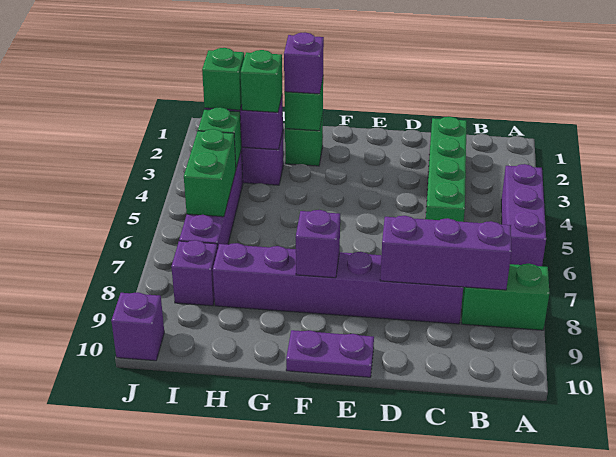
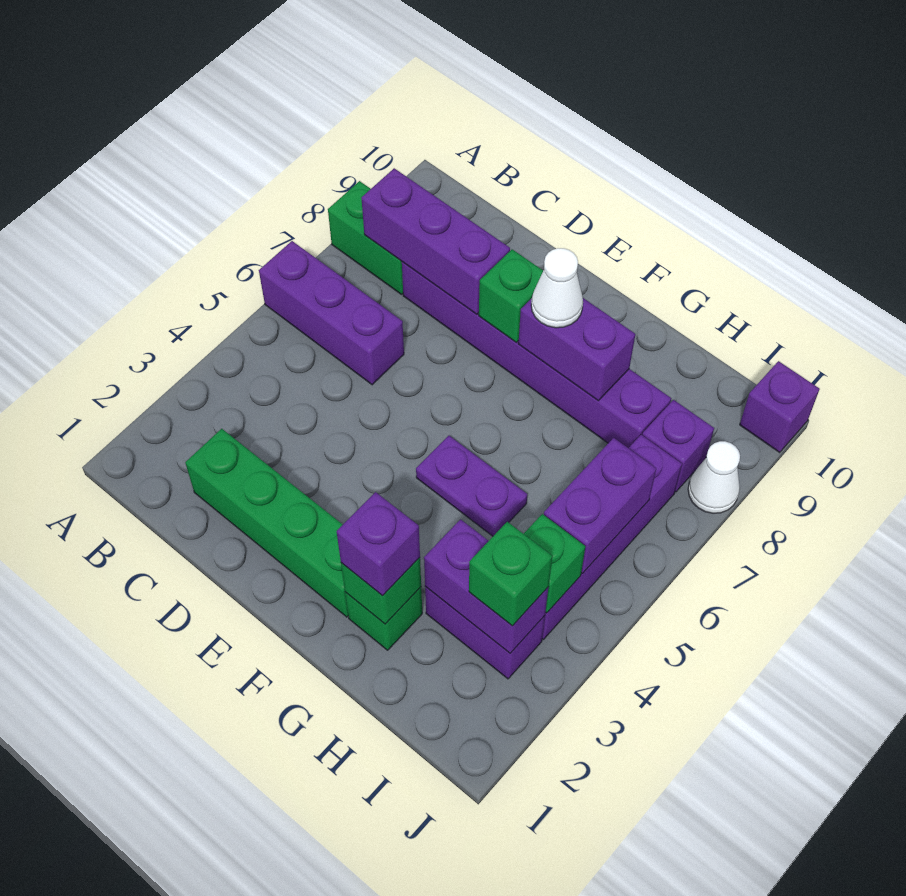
purple brick A4:A6 level 1 -> purple brick A6:C6 level 1
green brick C2:C5 level 1 -> green brick C2:F2 level 1
purple plate E10:F10 level 1 -> purple plate F5:G5 level 1
purple brick F8 level 2 -> purple brick F8:G8 level 2
none -> white cone F8 level 3
green brick H3 level 3 -> green brick E8 level 2
green brick I5:I6 level 2 -> purple brick I5:I6 level 2
none -> white cone J8 level 1

